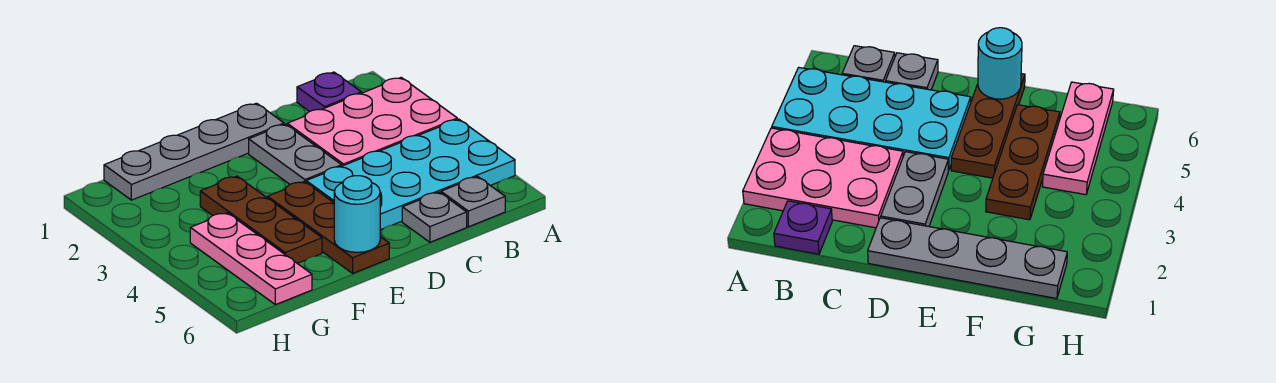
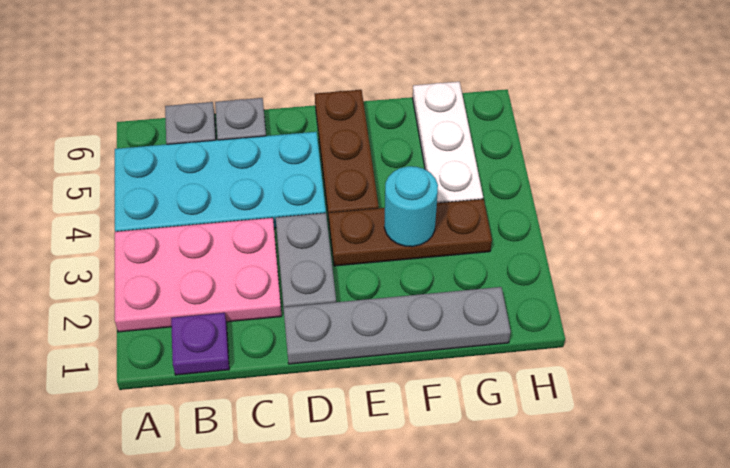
cyan round brick E6 level 2 -> cyan round brick F3 level 2
brown plate F3:F5 level 1 -> brown plate E3:G3 level 1
pink plate G4:G6 level 1 -> white plate G4:G6 level 1

